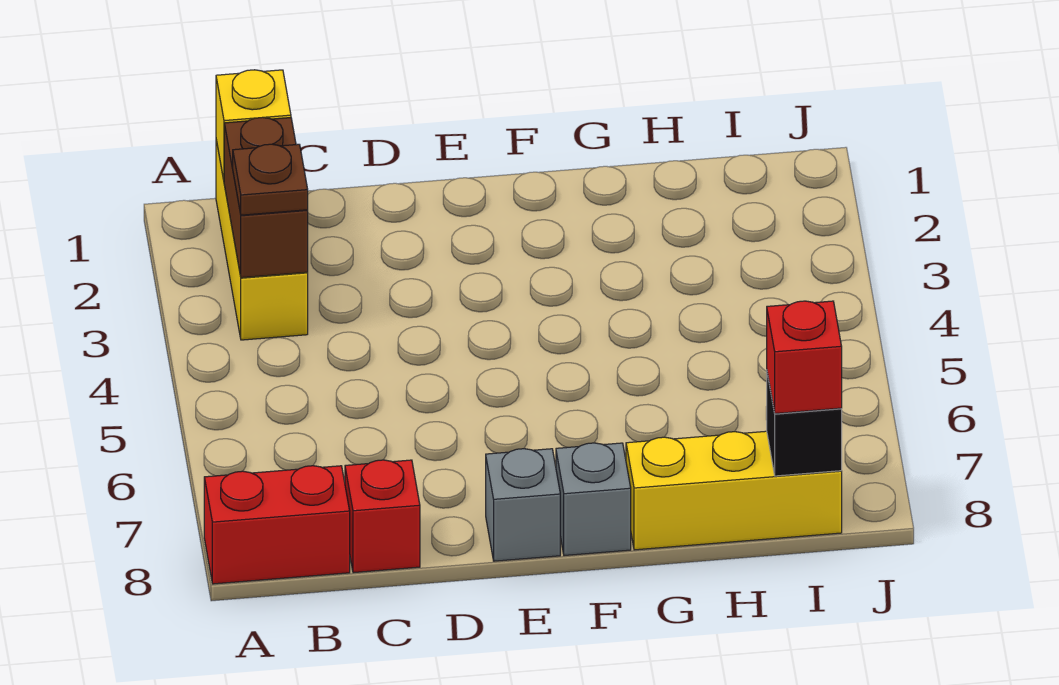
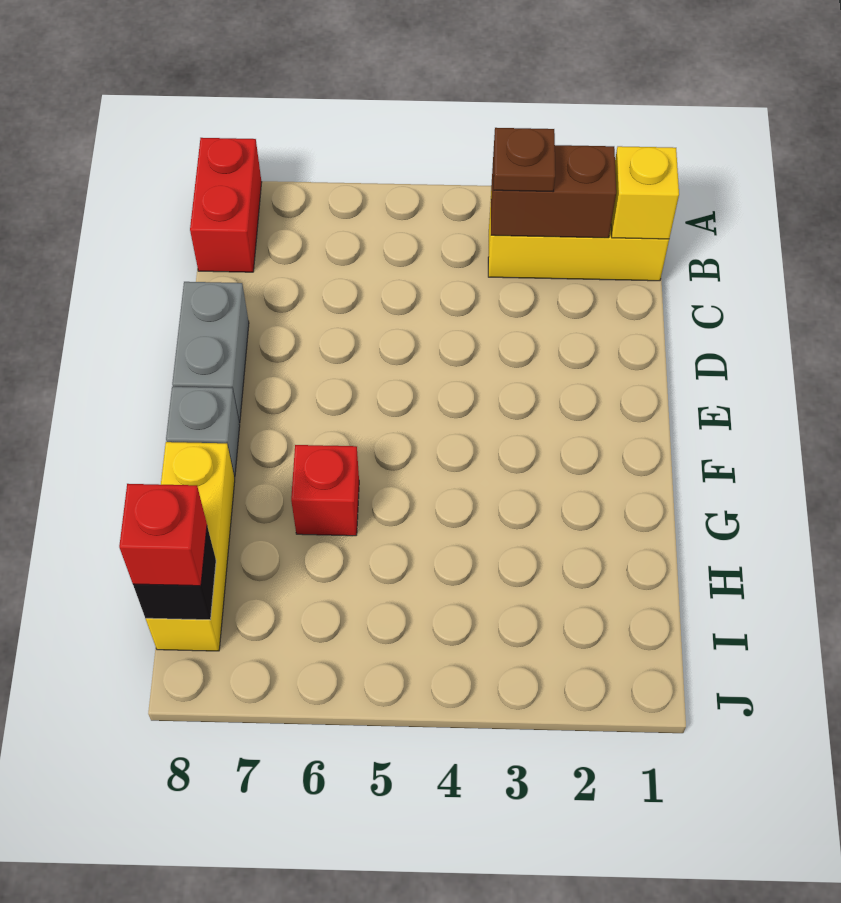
red brick C8 level 1 -> red brick G6 level 1
grey brick E8 level 1 -> grey brick D8:E8 level 1

